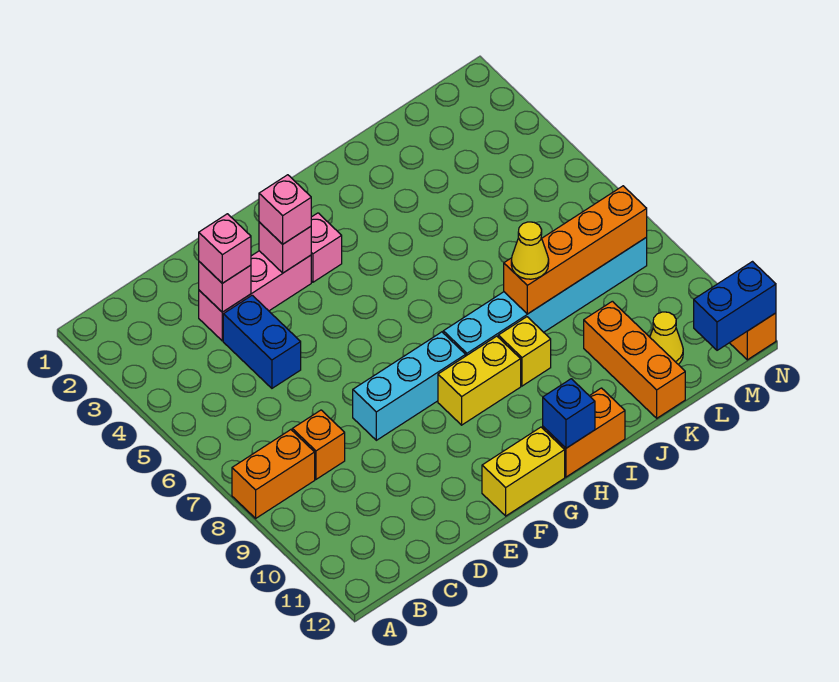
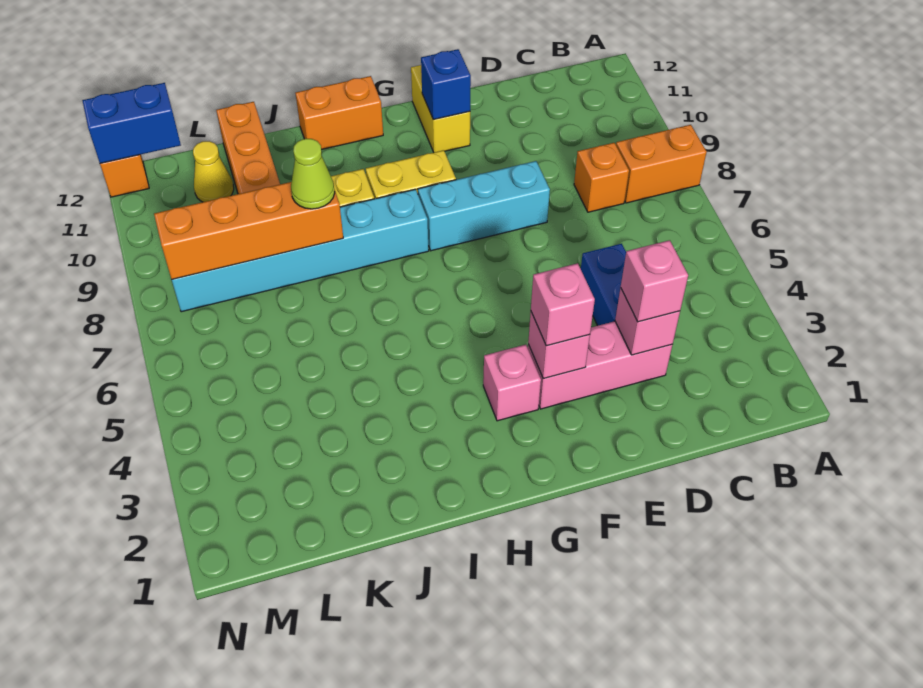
yellow brick F12:G12 level 1 -> yellow brick F11:F12 level 1
blue brick H12 level 2 -> blue brick F11 level 2
yellow cone J8 level 3 -> lime cone J8 level 3

